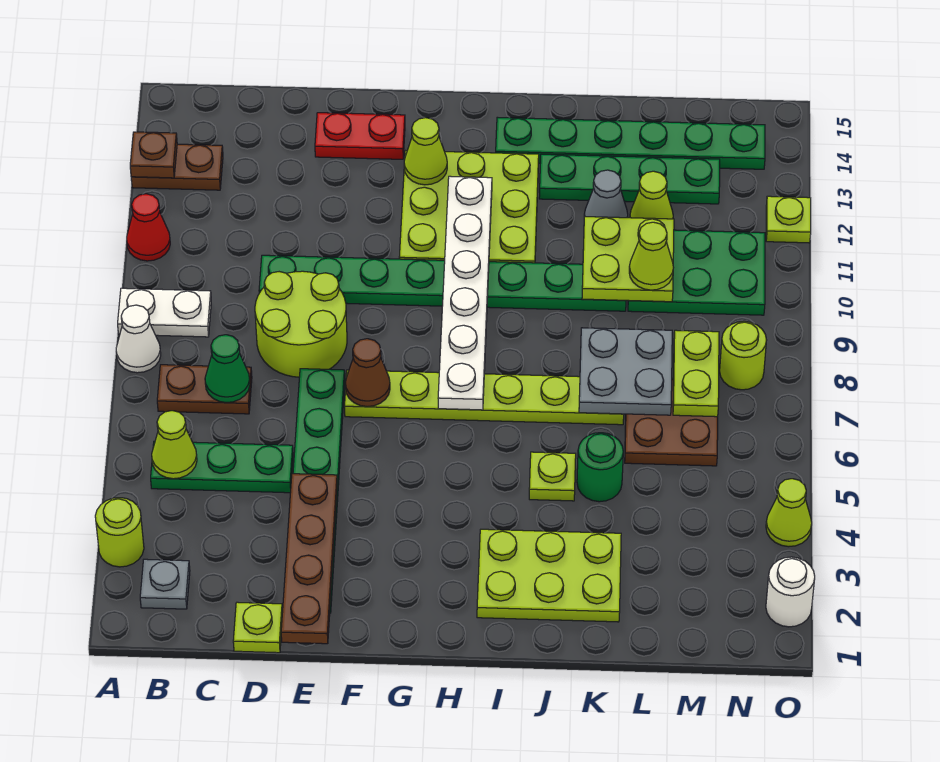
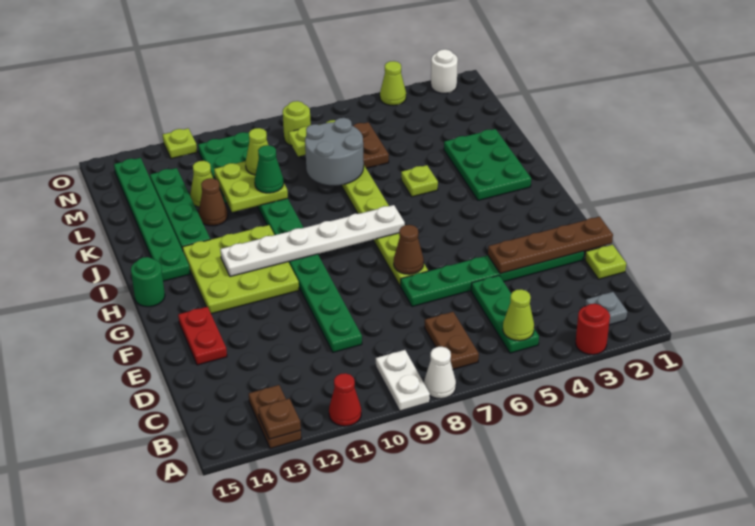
lime round brick A3 level 1 -> red round brick A3 level 1
green cone C7 level 2 -> green cone K10 level 3
lime round brick D8:E9 level 1 -> none
lime cone G13 level 2 -> none
lime plate I2:K3 level 1 -> green plate I2:K3 level 1
green round brick K5 level 1 -> green round brick H15 level 1
grey plate K7:L8 level 2 -> grey round brick K7:L8 level 2
grey cone K12 level 1 -> brown cone K12 level 1

